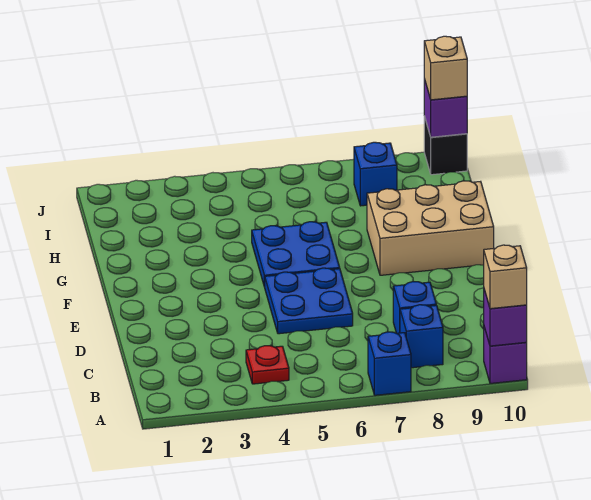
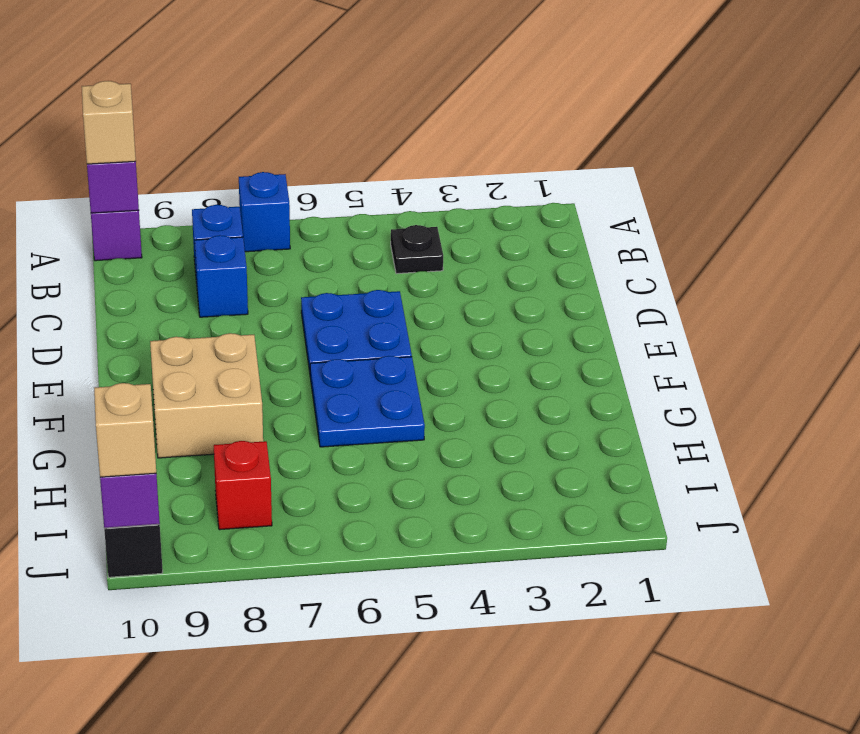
red plate B4 level 1 -> black plate B4 level 1
tan brick F8:G10 level 1 -> tan brick F8:G9 level 1
blue brick I8 level 1 -> red brick I8 level 1

